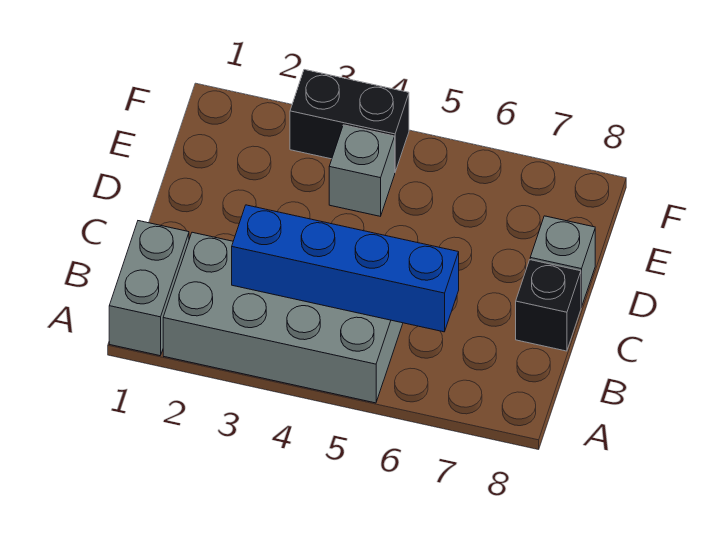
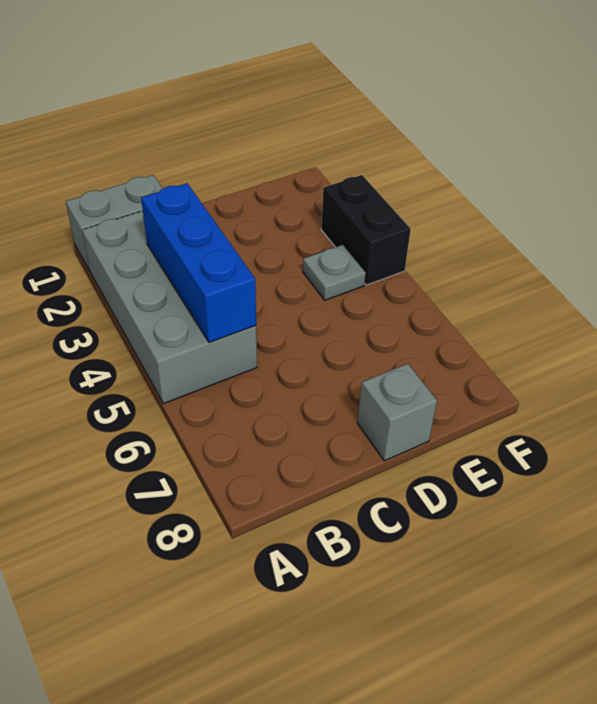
blue brick B3:B6 level 2 -> blue brick B3:B5 level 2
black brick C8 level 1 -> none
grey brick E4 level 1 -> grey plate E4 level 1

